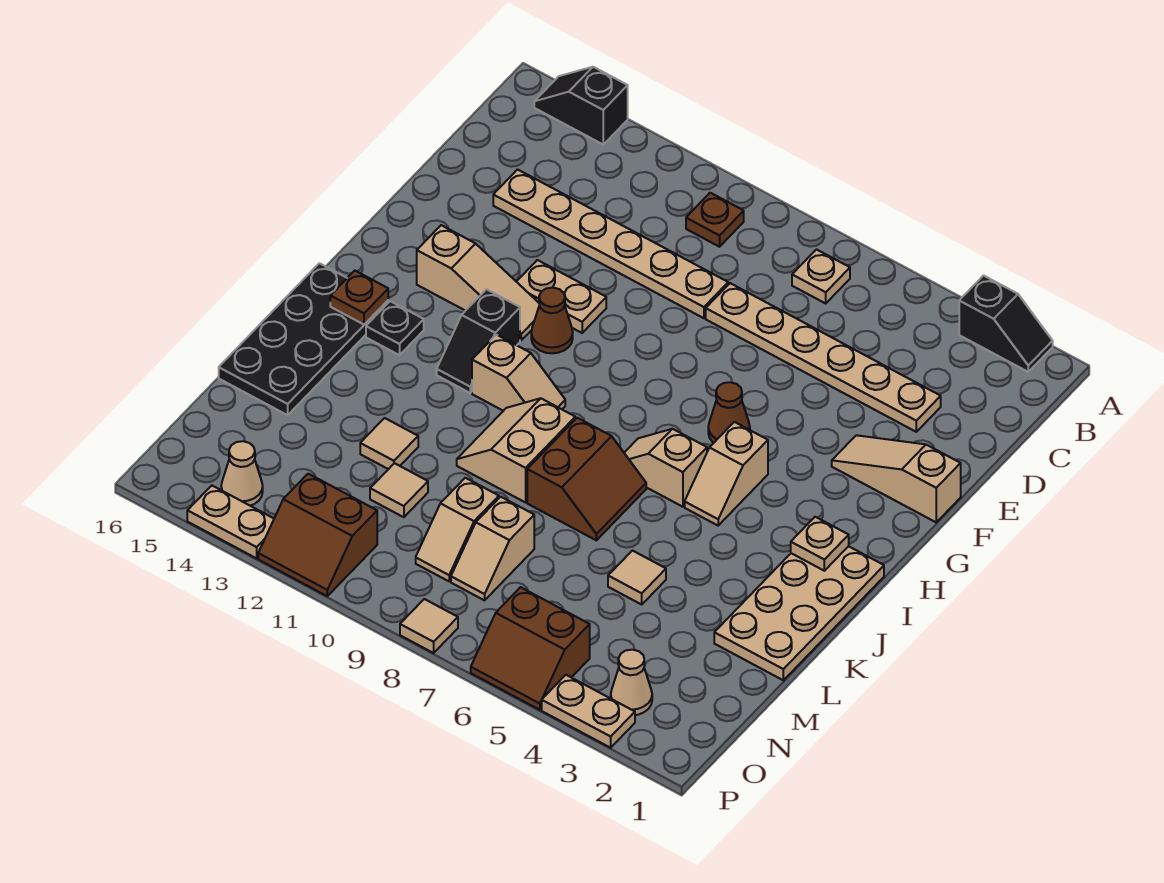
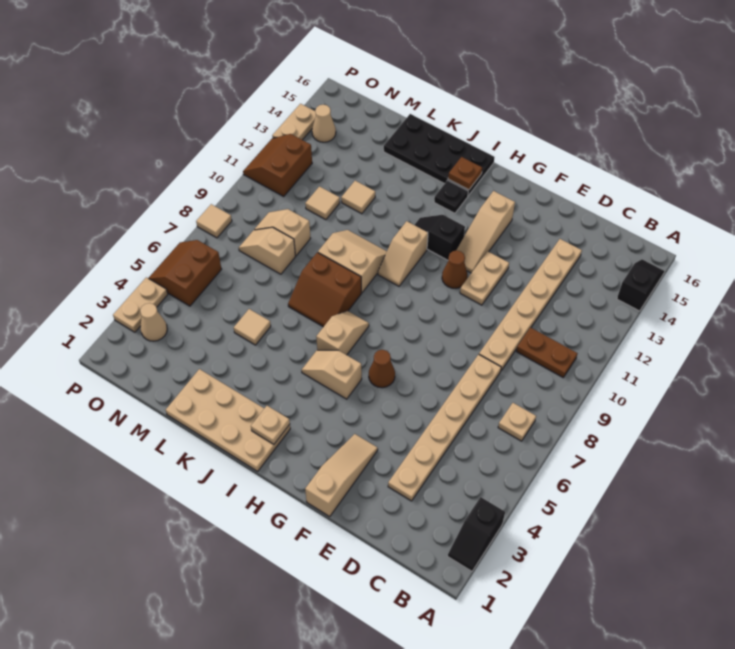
brown plate B10 level 1 -> brown plate B10:C10 level 1

